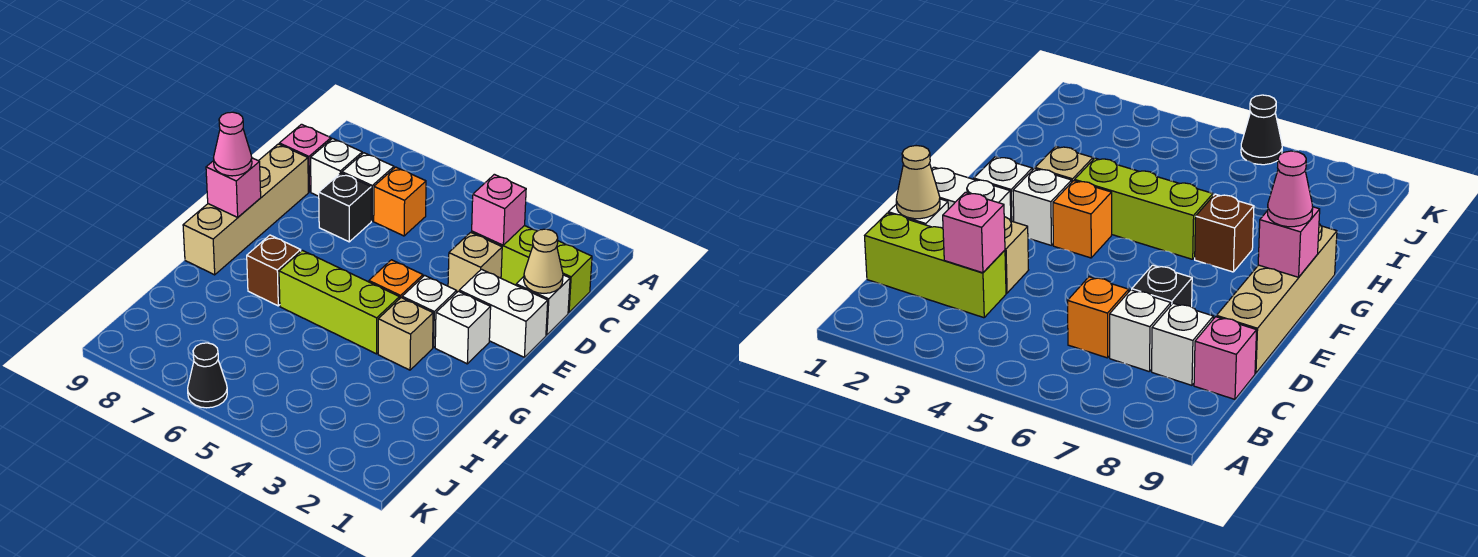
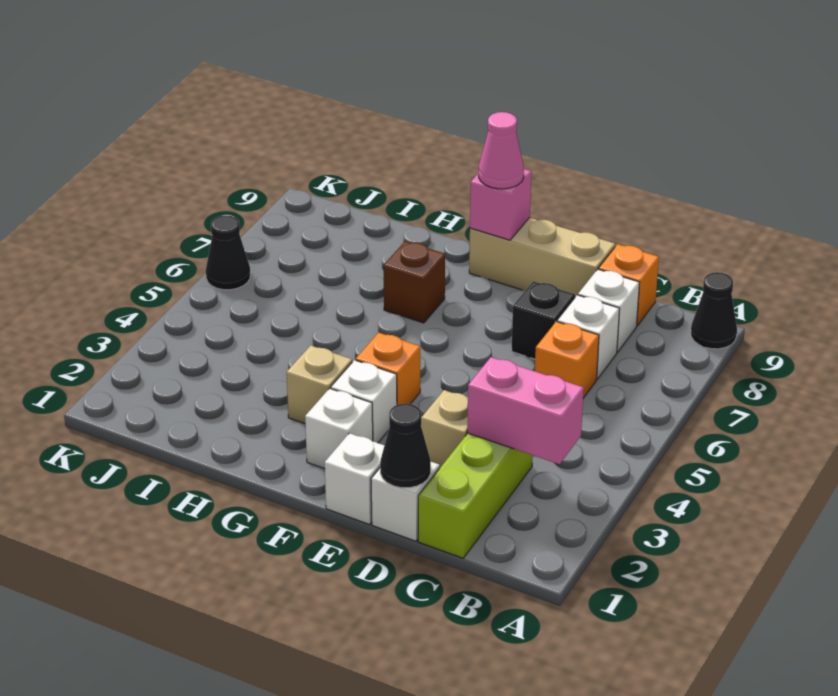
none -> black cone A9 level 1
pink brick C3 level 2 -> pink brick B3:C3 level 2
pink brick C9 level 1 -> orange brick C9 level 1
tan cone D1 level 2 -> black cone D1 level 2
tan brick D9:G9 level 1 -> tan brick D9:F9 level 1
white brick E1:E2 level 1 -> white brick E1 level 1
lime brick G4:G6 level 1 -> none

